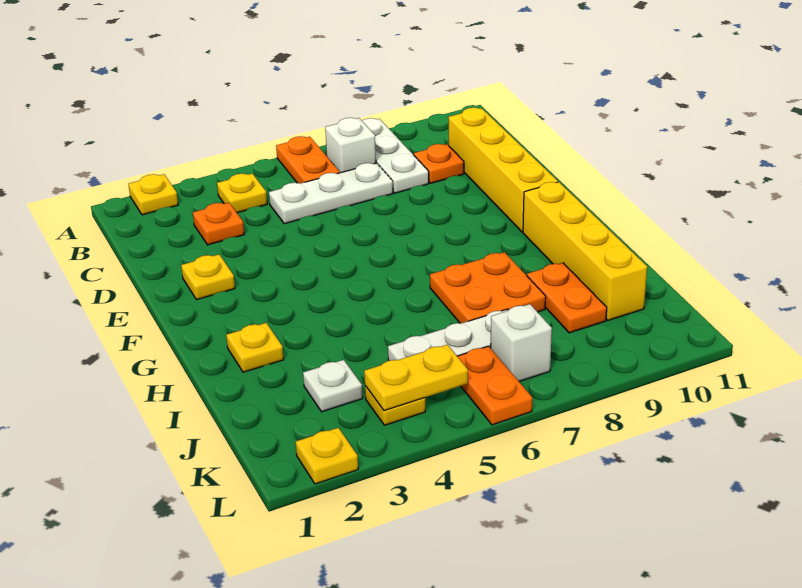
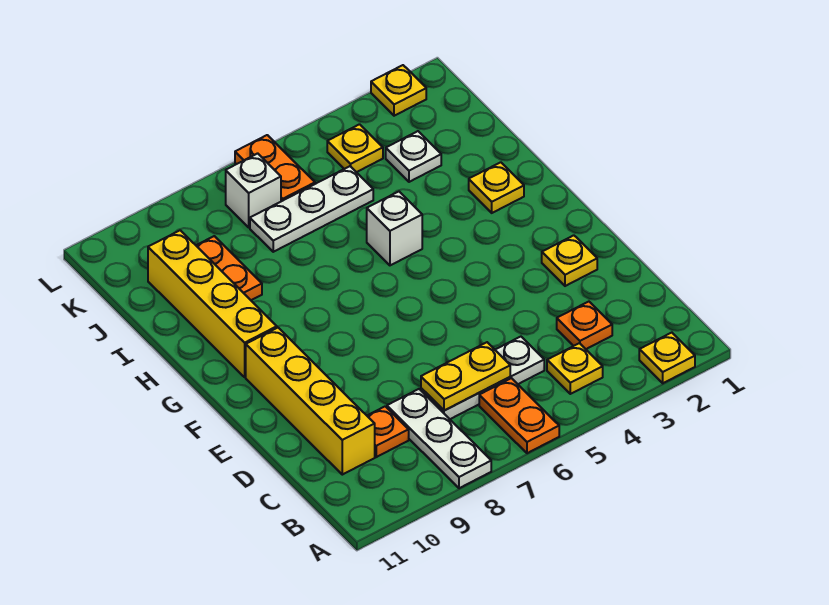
white brick B7 level 1 -> white brick H5 level 1
orange plate H7:I8 level 1 -> none
yellow plate K4:K5 level 2 -> yellow plate C6:C7 level 2

